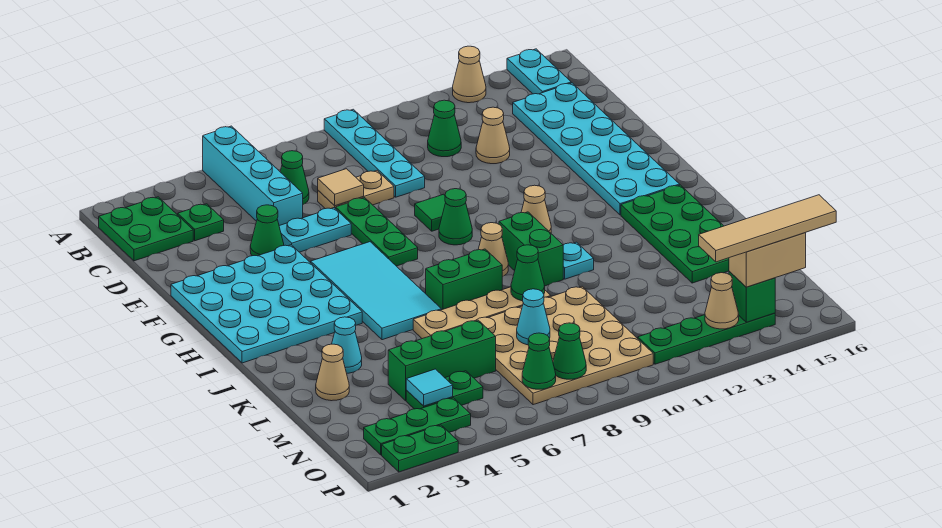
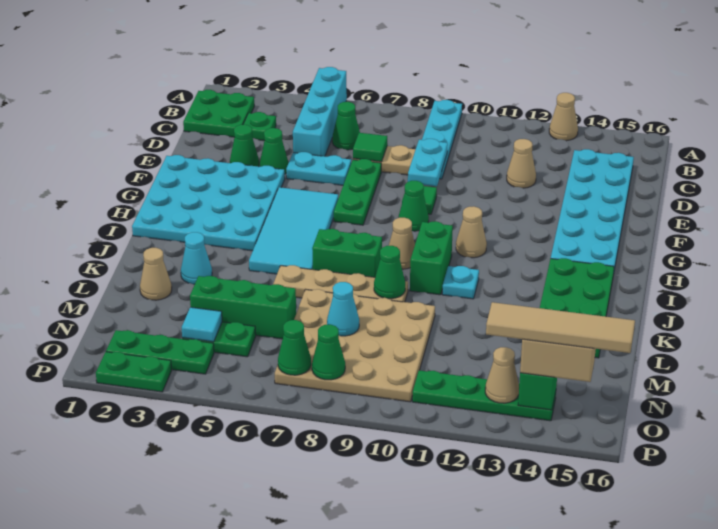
cyan plate A15:B15 level 1 -> cyan plate D9:E9 level 2
green cone C11 level 1 -> green cone E3 level 1
tan tile D7 level 2 -> green tile D7 level 2

